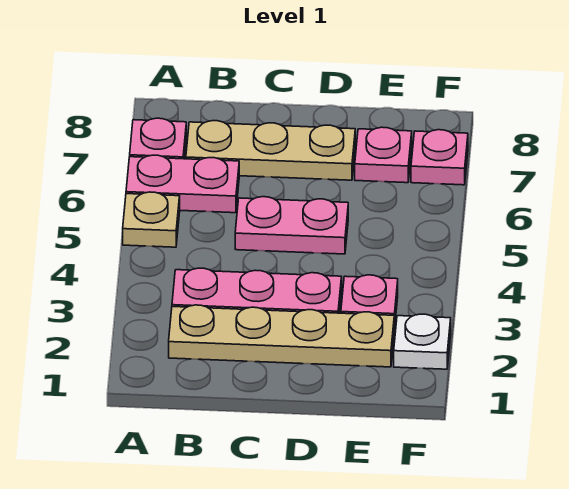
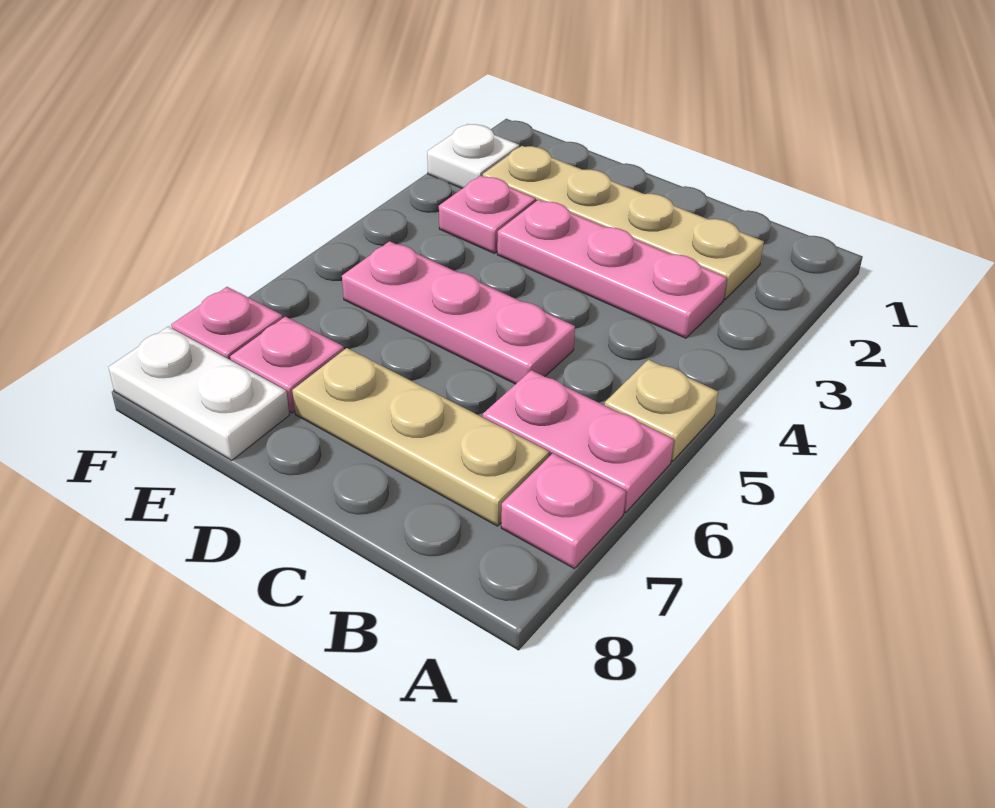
pink plate C5:D5 level 1 -> pink plate C5:E5 level 1
none -> white plate E8:F8 level 1

